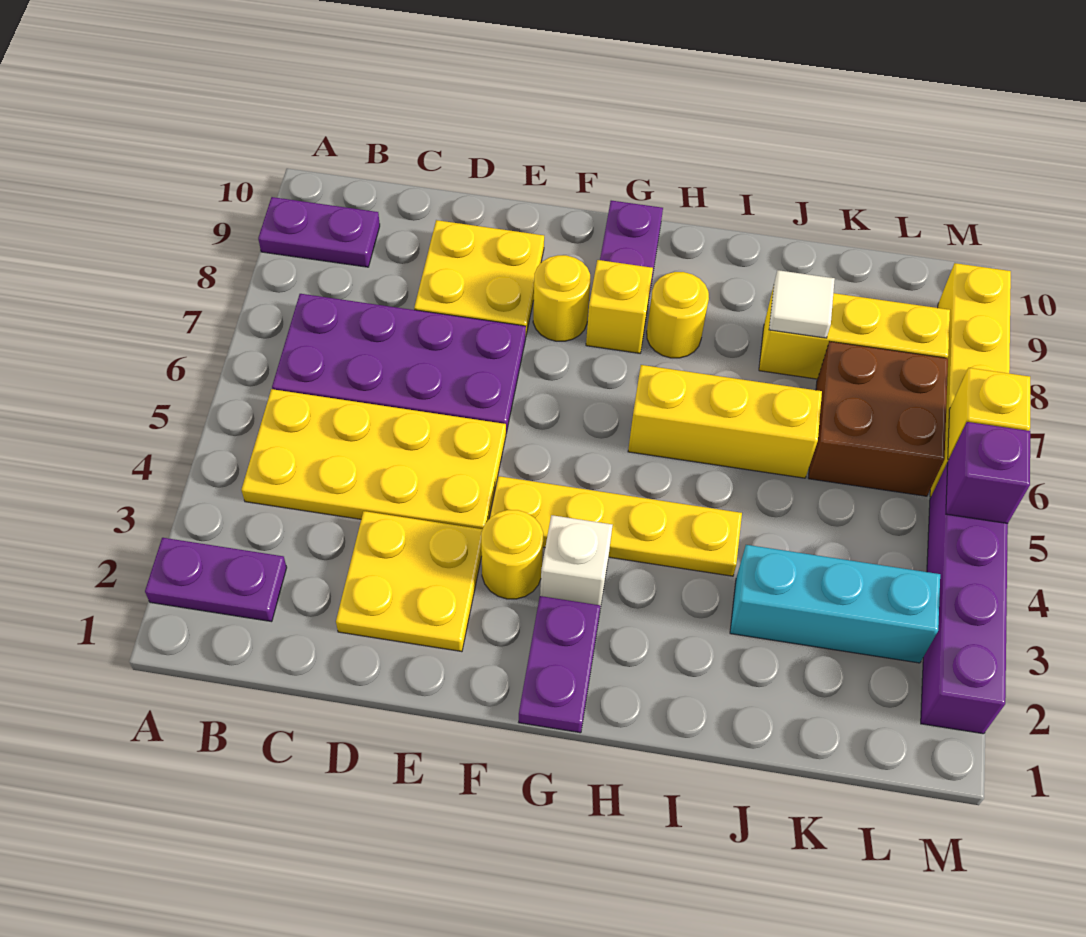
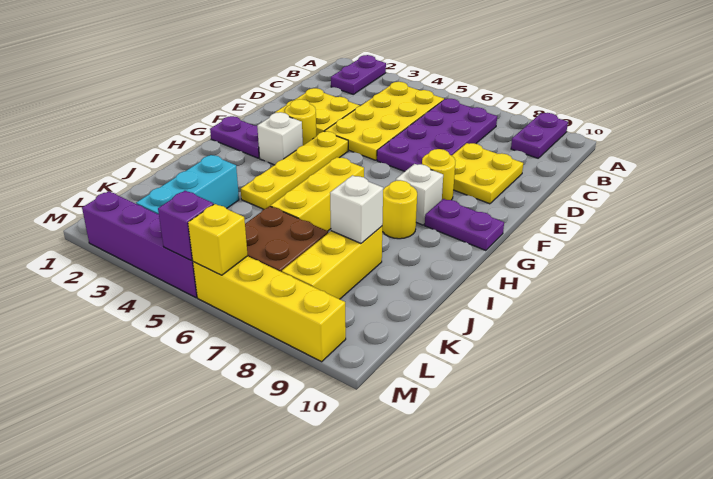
yellow brick G8 level 1 -> white brick G8 level 1
white tile J8 level 2 -> white brick J8 level 2

